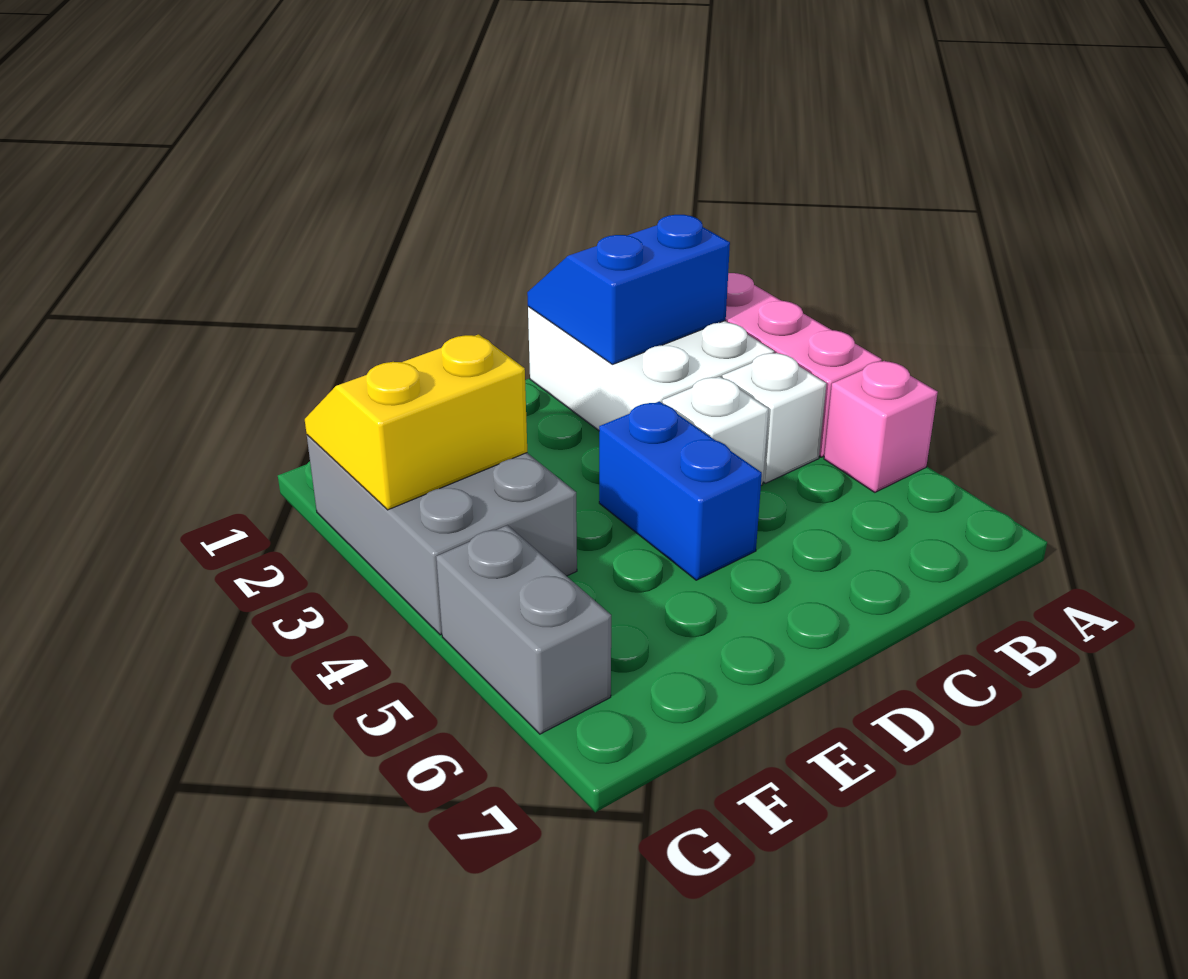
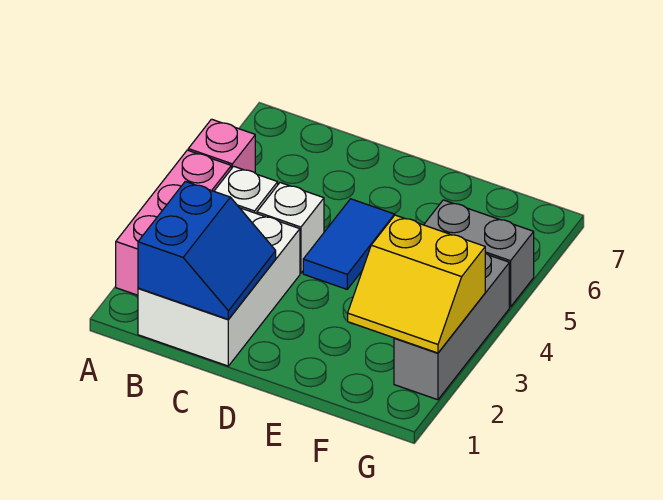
blue slope B1:C2 level 2 top 2 -> blue slope B1:C2 level 2 top B
blue brick D4:D5 level 1 -> blue tile D4:D5 level 1
grey brick F2:G4 level 1 -> grey brick G2:G4 level 1
grey brick G5:G6 level 1 -> grey brick F5:G5 level 1

